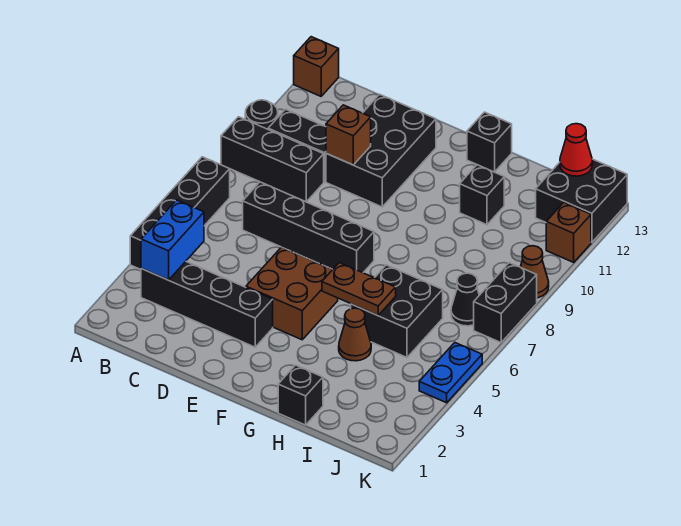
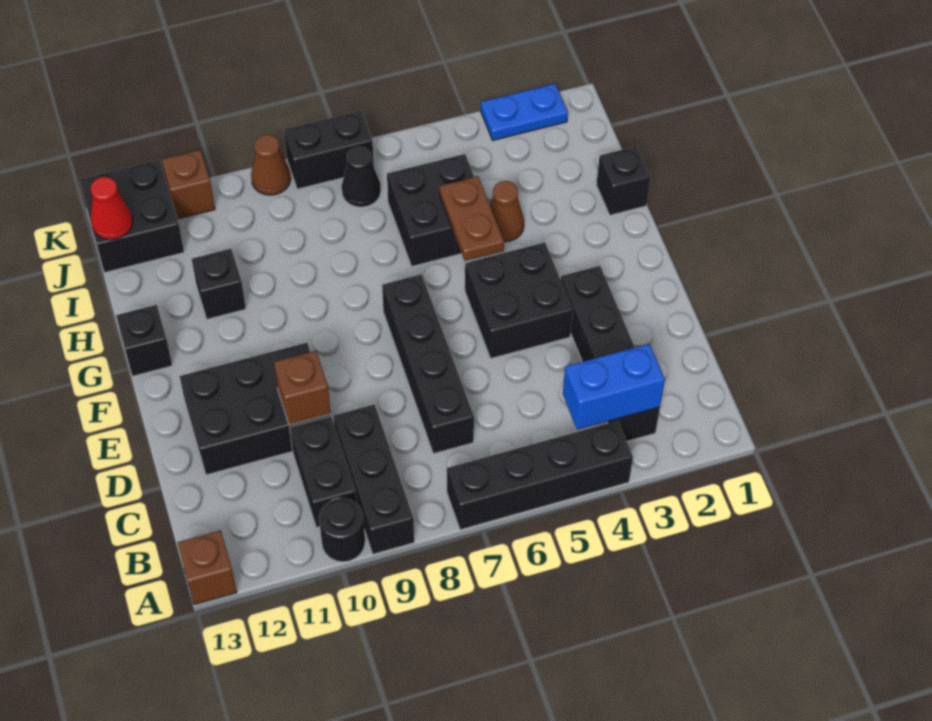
brown brick E4:F5 level 1 -> black brick E4:F5 level 1
blue plate K4:K5 level 1 -> blue plate K2:K3 level 1

